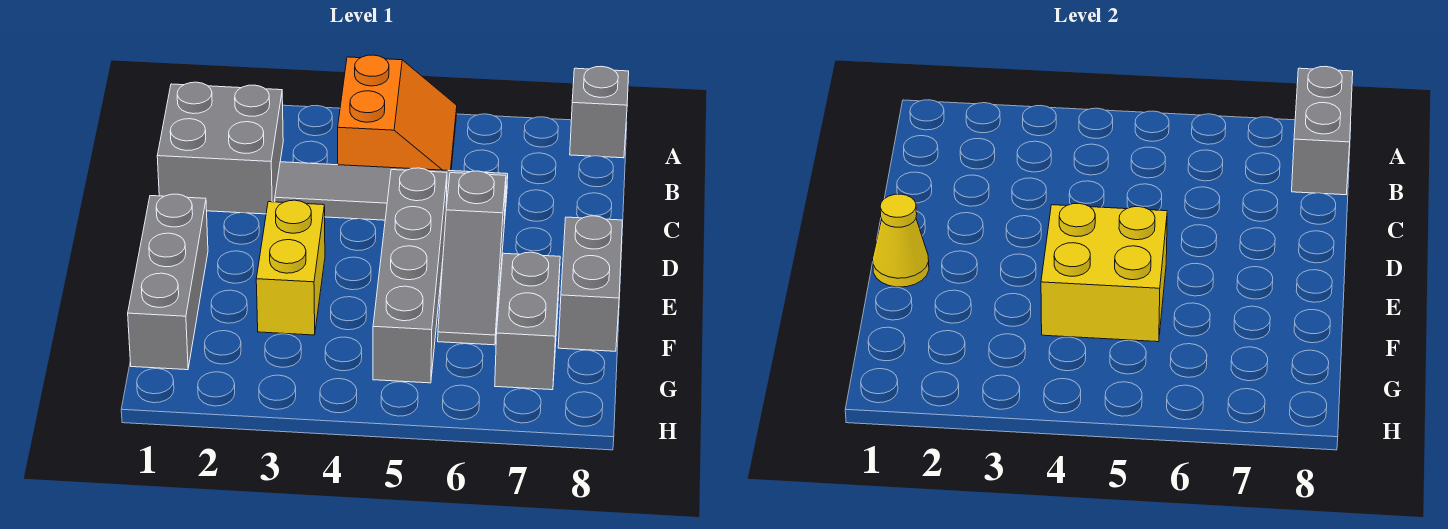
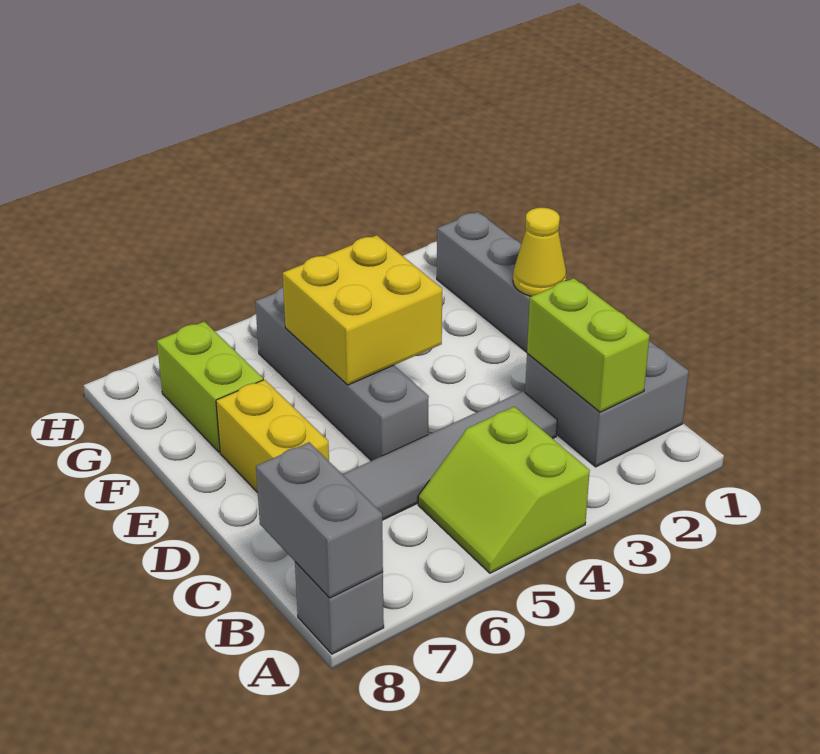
orange slope A4:B5 level 1 top 4 -> lime slope A4:B5 level 1 top 4
none -> lime brick B2:C2 level 2
grey slope D6:F6 level 1 top D -> none
yellow brick E3:F3 level 1 -> yellow brick D7:E7 level 1
grey brick E8:F8 level 1 -> none
grey brick F7:G7 level 1 -> lime brick F7:G7 level 1

